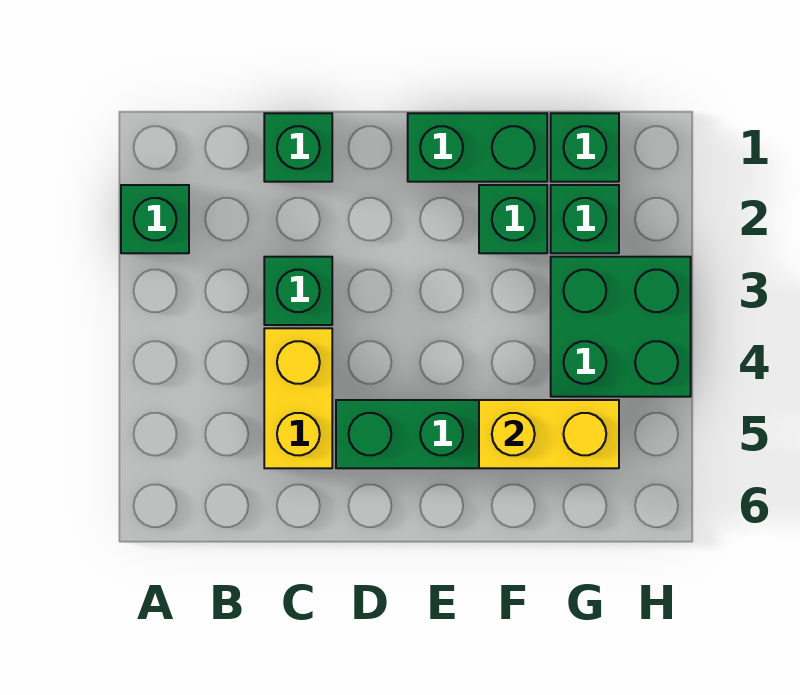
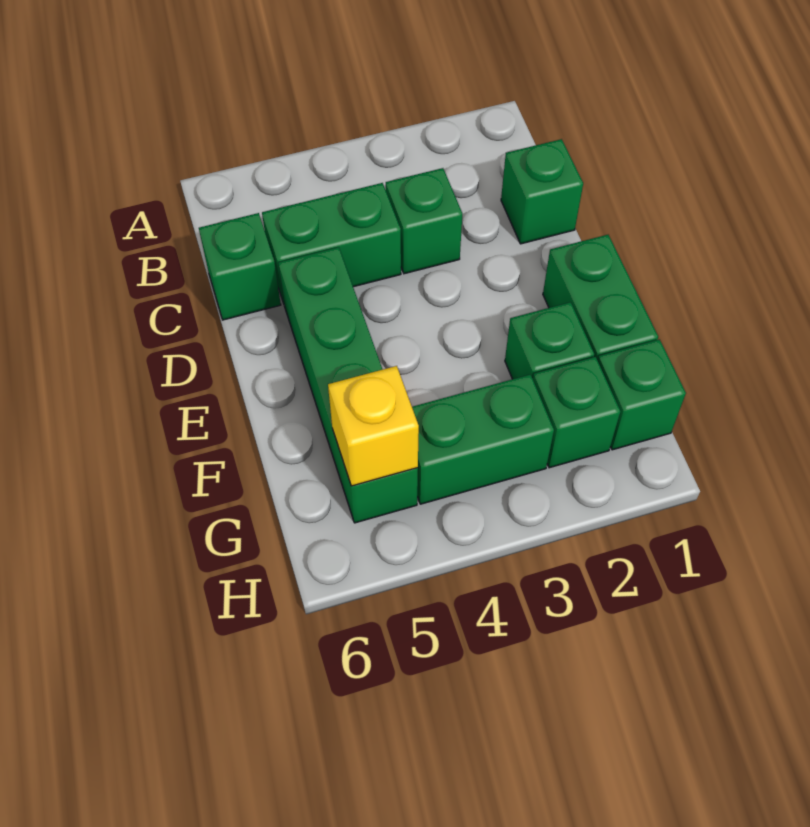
green brick A2 level 1 -> green brick C6 level 1
yellow brick C4:C5 level 1 -> green brick C4:C5 level 1
yellow brick F5:G5 level 2 -> yellow brick G5 level 2
green brick G3:H4 level 1 -> green brick G3:G4 level 1

